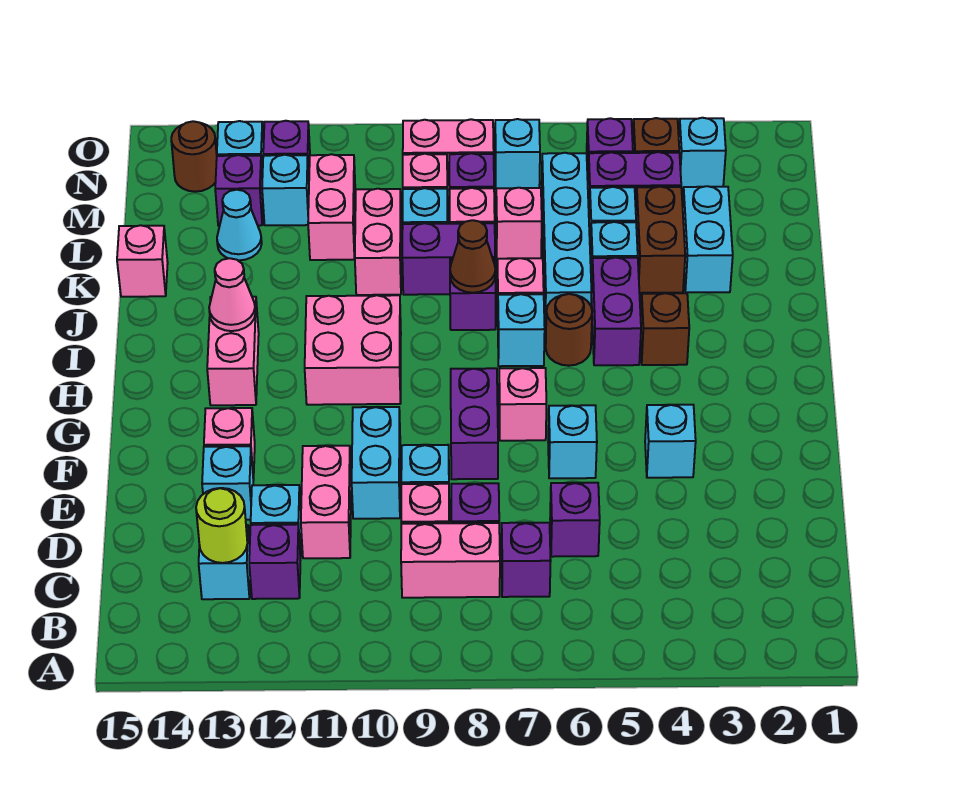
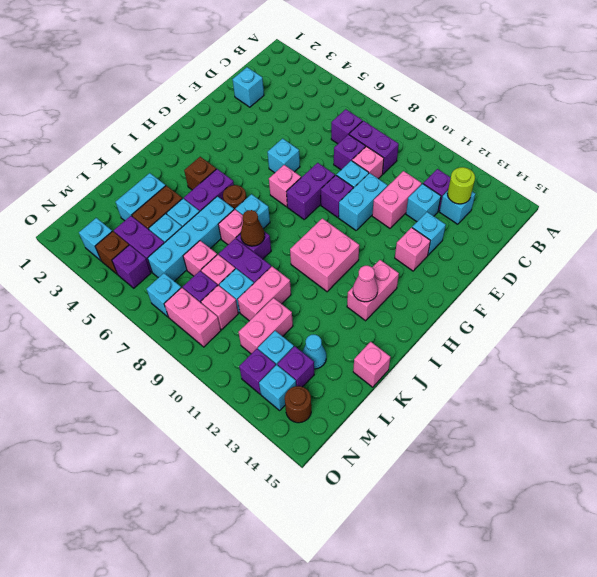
pink brick C8:C9 level 1 -> purple brick C8:C9 level 1
purple brick D6 level 1 -> purple brick F9 level 1
cyan brick F4 level 1 -> cyan brick D2 level 1

